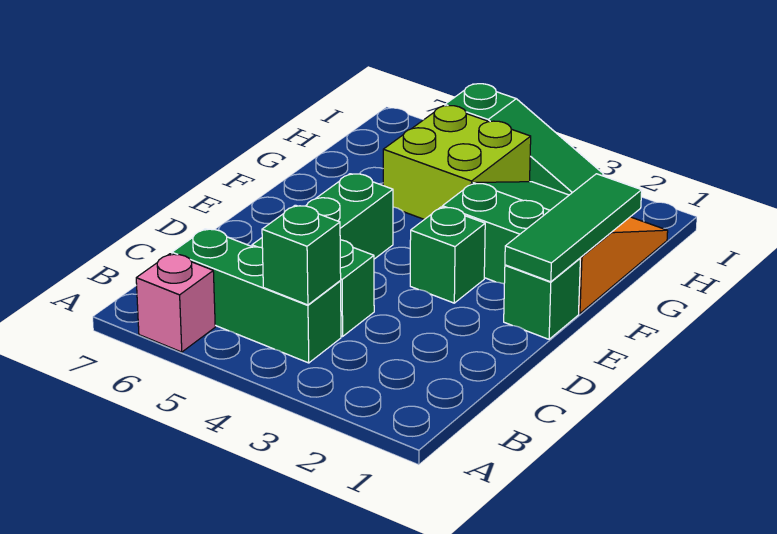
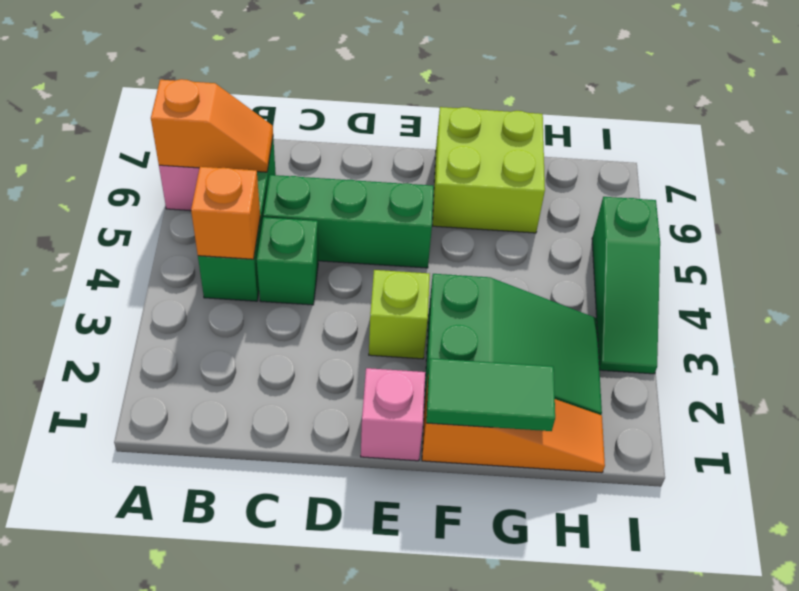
none -> orange slope A6:B6 level 2 top A
green brick B4 level 2 -> orange brick B4 level 2
green brick E1 level 1 -> pink brick E1 level 1
green tile E1:G1 level 2 -> green tile F1:G1 level 2
green brick E3 level 1 -> lime brick E3 level 1
lime brick G4:H5 level 1 -> lime brick F6:G7 level 1

